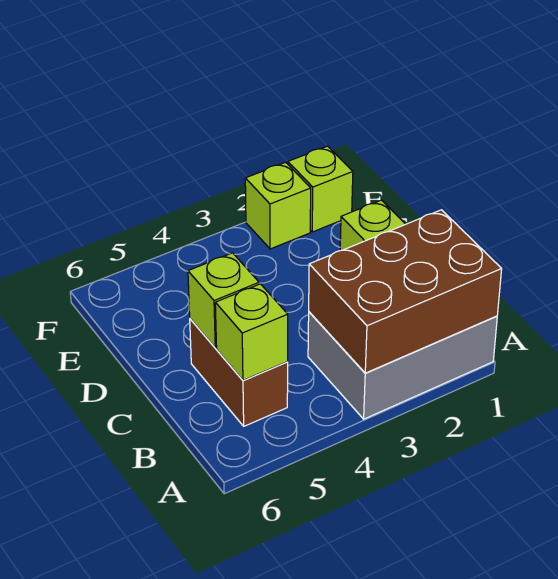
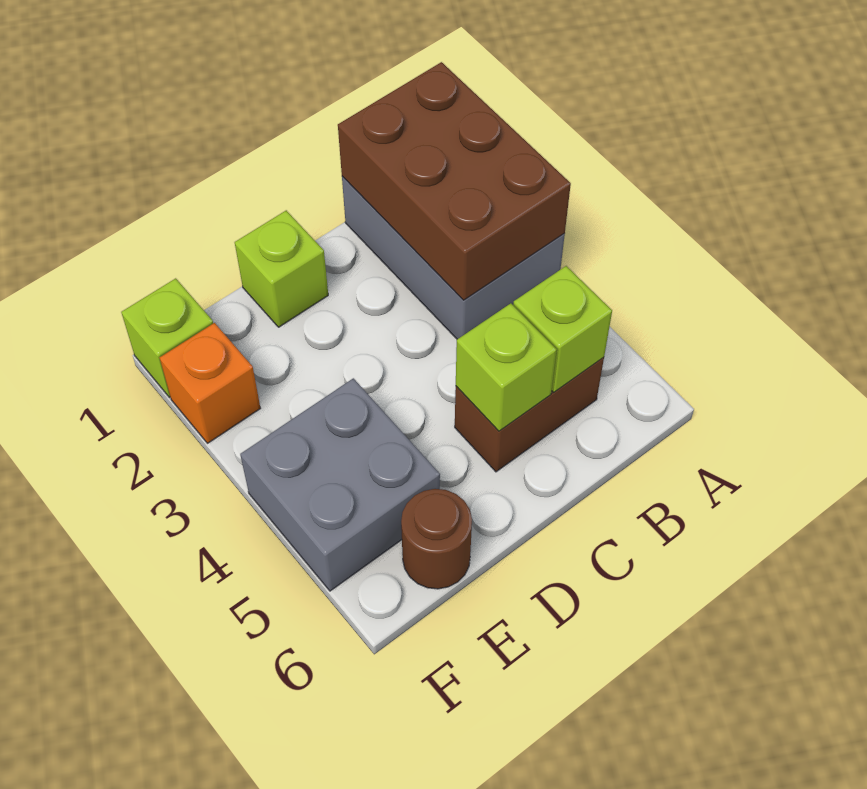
none -> grey brick E4:F5 level 1
none -> brown round brick E6 level 1
lime brick F2 level 1 -> orange brick F2 level 1

